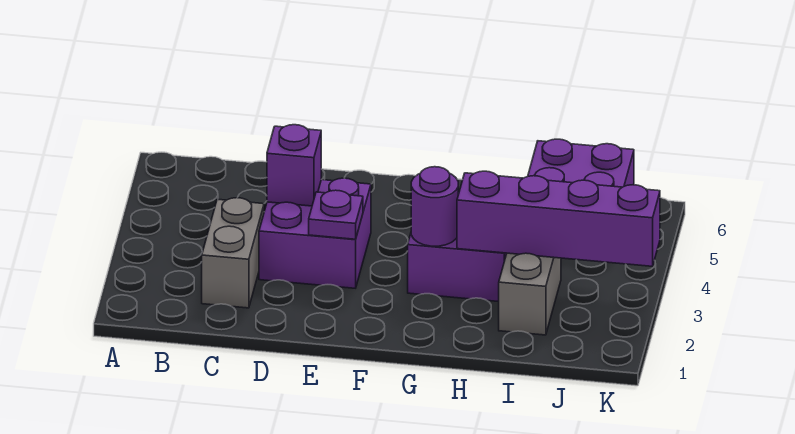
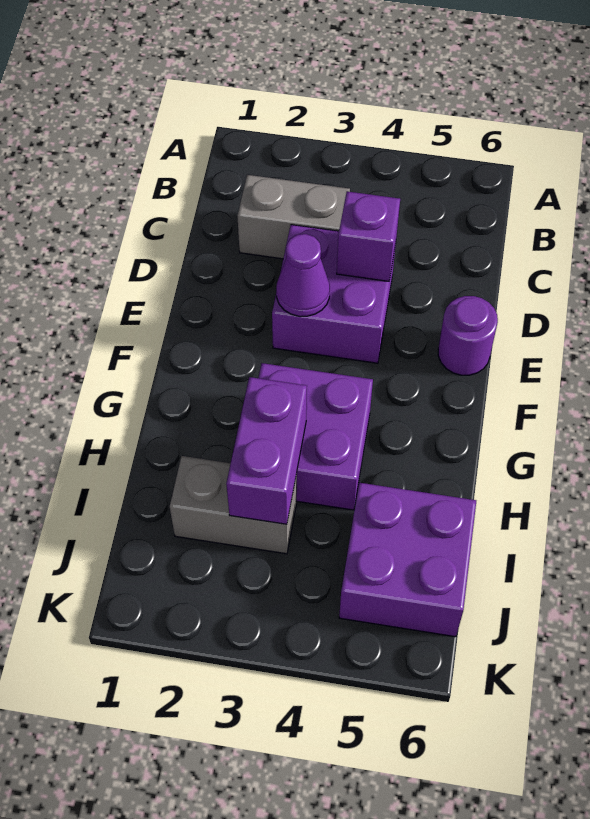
purple plate E3 level 2 -> purple cone E3 level 2
purple round brick G3 level 2 -> purple round brick E6 level 1
purple brick H3:K3 level 2 -> purple brick H3:I3 level 2

